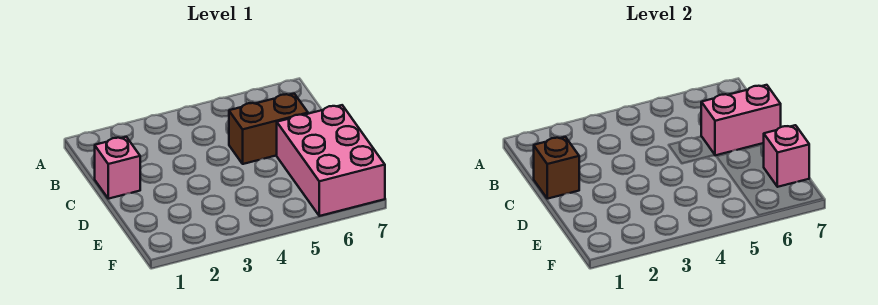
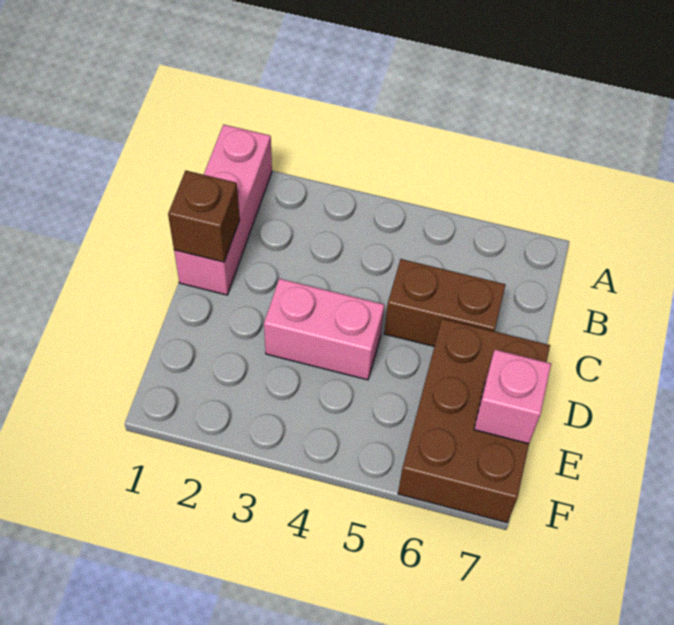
pink brick C1 level 1 -> pink brick A1:C1 level 1
pink brick C6:C7 level 2 -> pink brick D3:D4 level 1
pink brick D6:F7 level 1 -> brown brick D6:F7 level 1

